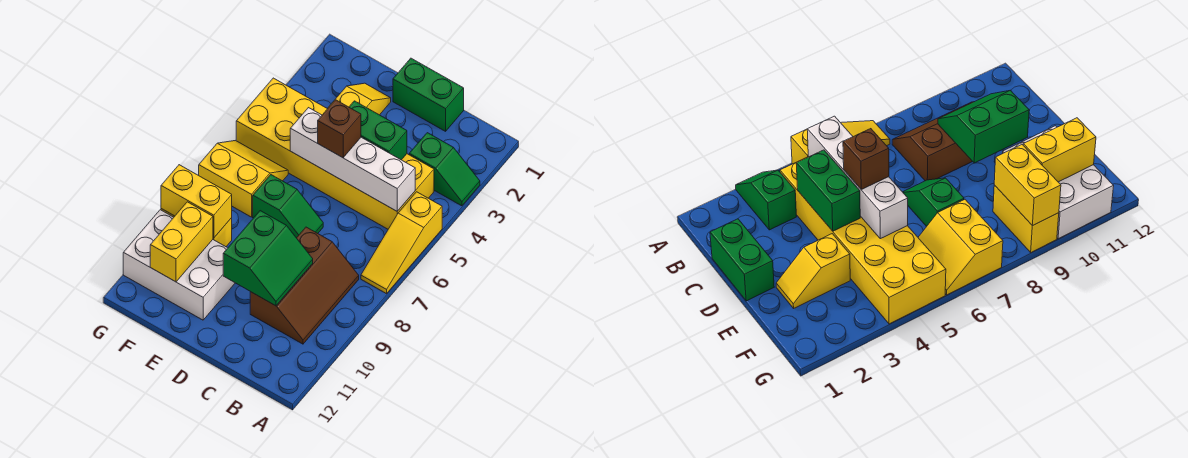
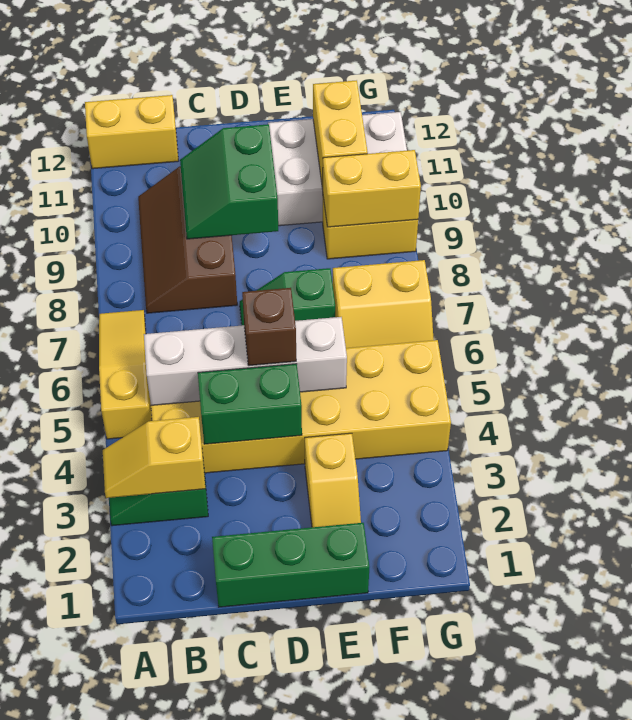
none -> yellow slope A3:B3 level 2 top B
none -> yellow brick A12:B12 level 1
green brick C1:D1 level 1 -> green brick C1:E1 level 1

